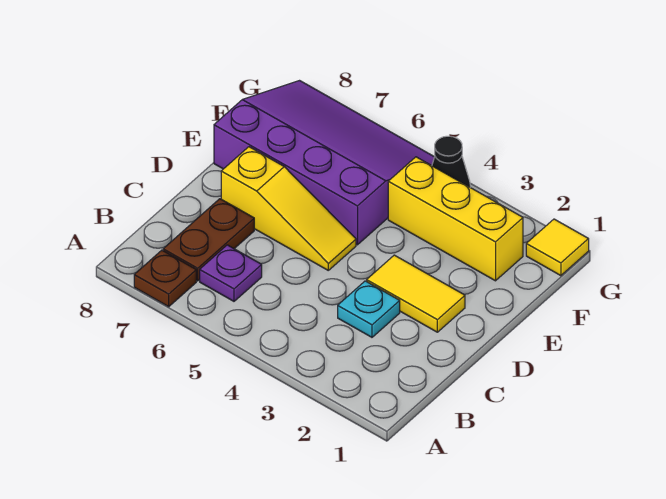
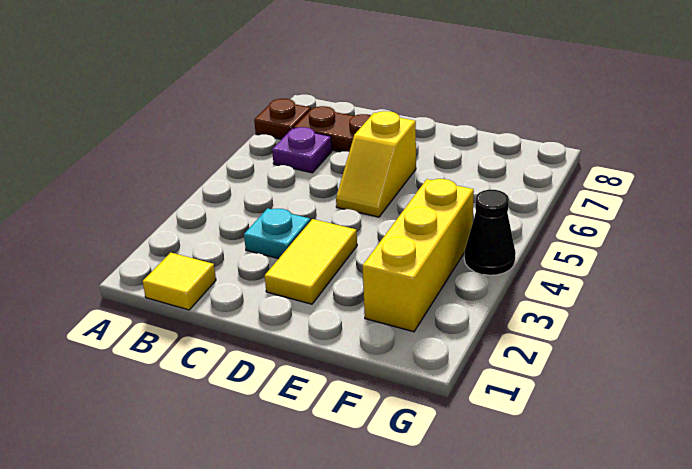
yellow slope D5:D7 level 1 top 7 -> yellow slope D5:D6 level 1 top 6
purple slope E5:G8 level 1 top E -> none
yellow tile G1 level 1 -> yellow tile B1 level 1

